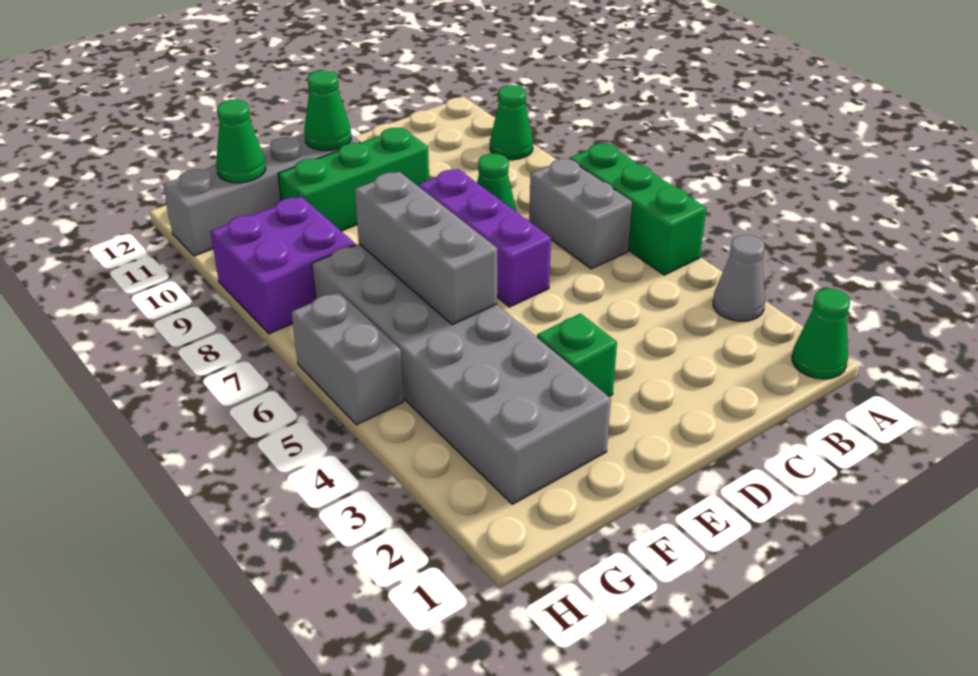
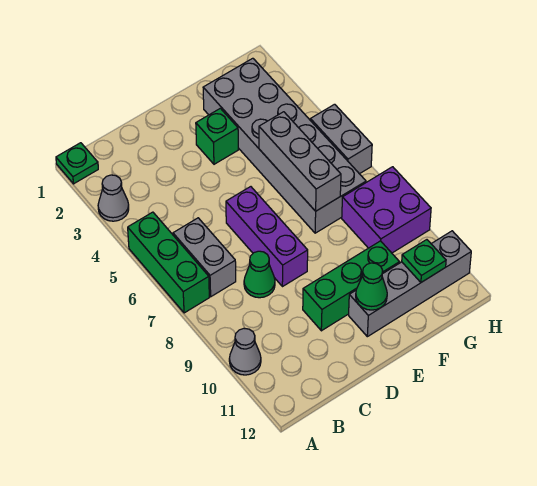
green cone A1 level 1 -> green plate A1 level 1
green cone A10 level 1 -> grey cone A10 level 1
green cone G11 level 2 -> green plate G11 level 2

